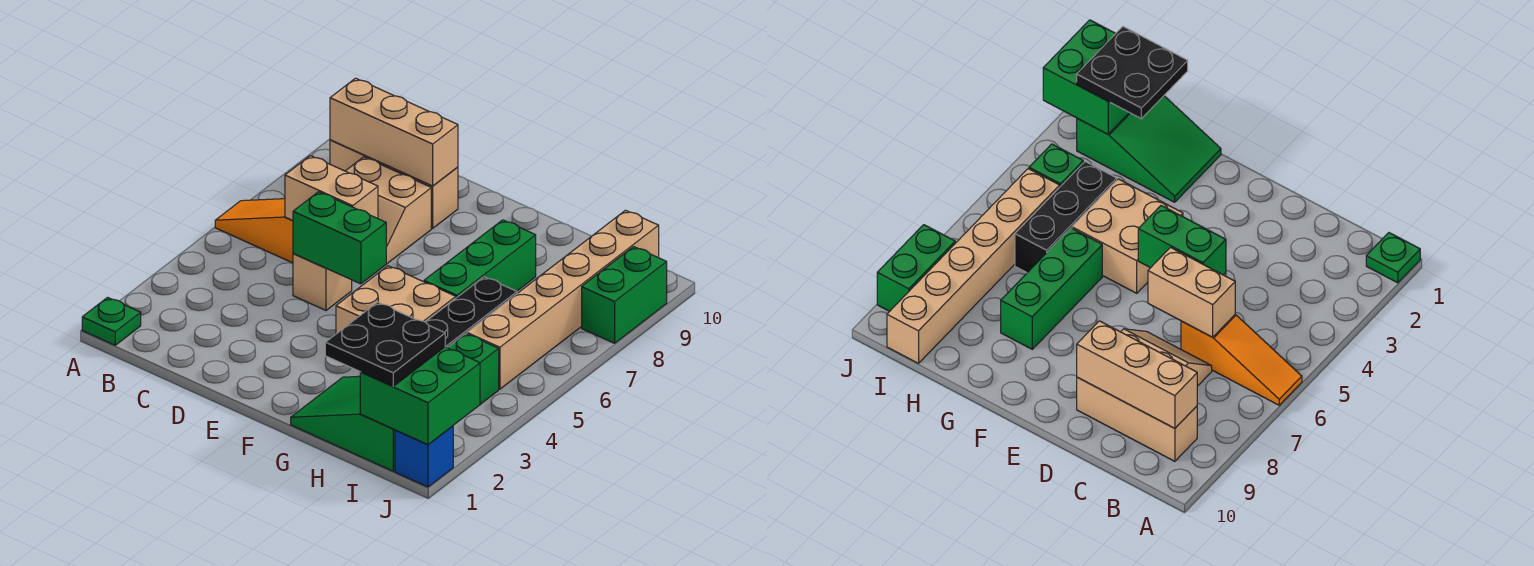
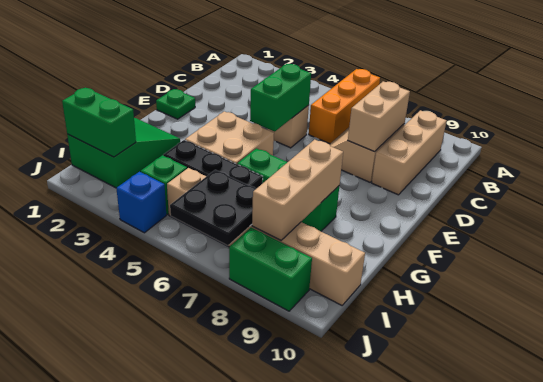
green plate A1 level 1 -> green plate E1 level 1
orange slope A6:C6 level 1 top C -> orange brick A6:C6 level 1
tan brick B9:D9 level 2 -> tan brick G8:I8 level 2
tan brick C6:D6 level 2 -> tan brick C8:D8 level 2
black plate H1:I2 level 3 -> black plate I6:J7 level 2
green brick I1:J2 level 2 -> green brick I1:I2 level 2
blue brick J1 level 1 -> blue brick J4 level 1

